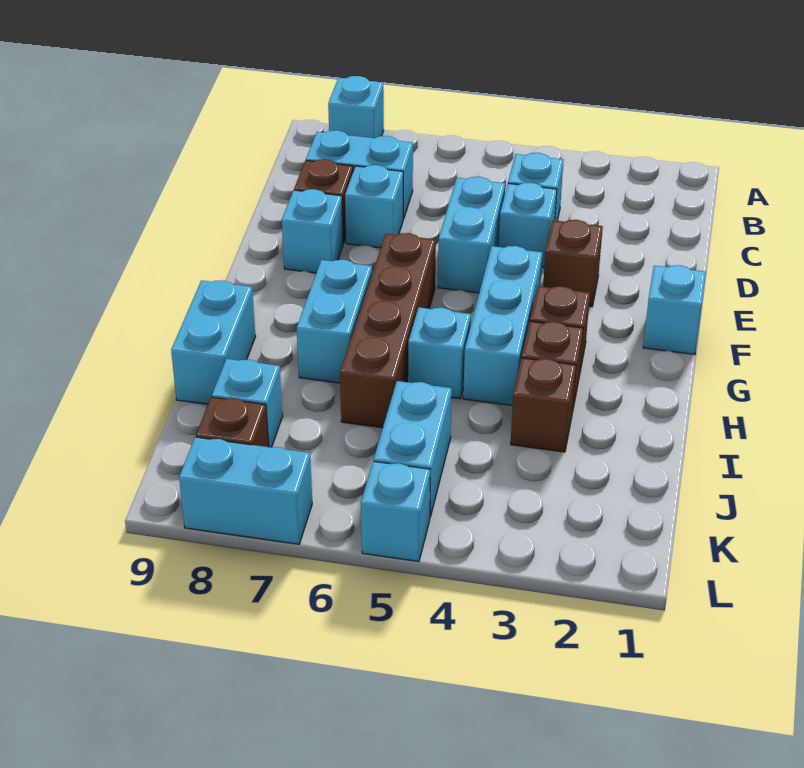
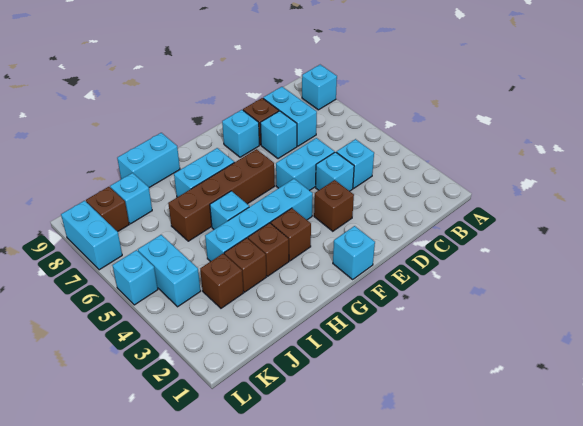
cyan brick F4:H4 level 1 -> cyan brick F4:I4 level 1
none -> brown brick J3 level 1
cyan brick J5:K5 level 1 -> cyan brick K4:K5 level 1

